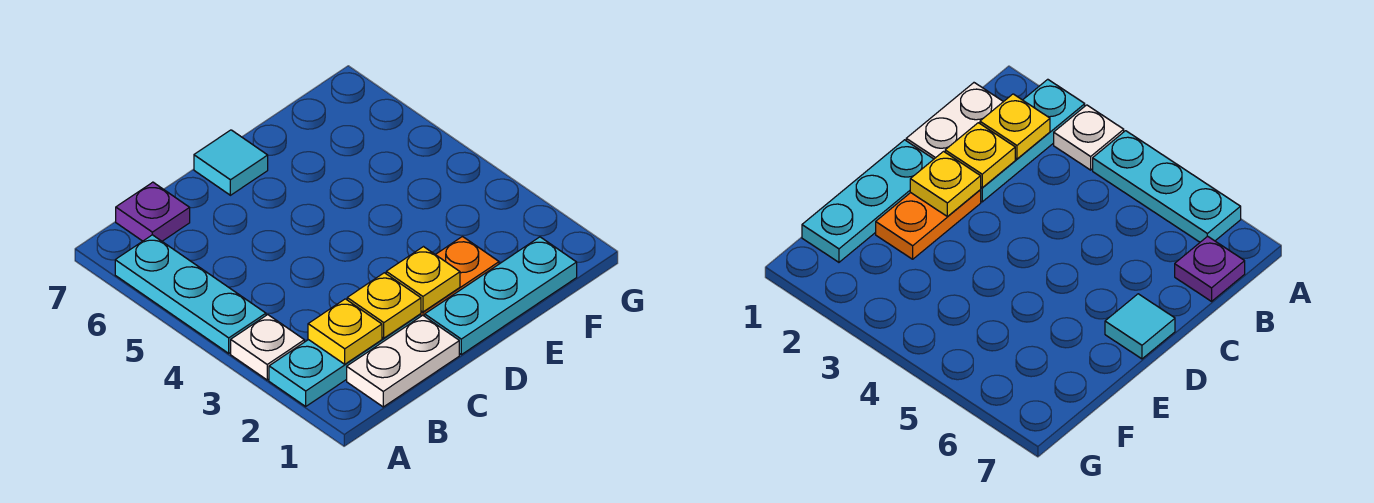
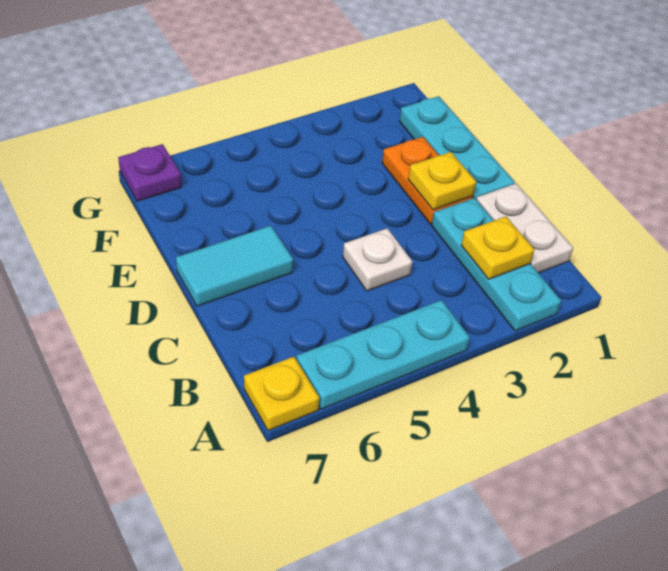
white plate A3 level 1 -> white plate C4 level 1
purple plate B7 level 1 -> purple plate G7 level 1
yellow plate C2 level 2 -> yellow plate A7 level 1
cyan tile D7 level 1 -> cyan tile D6:D7 level 1

